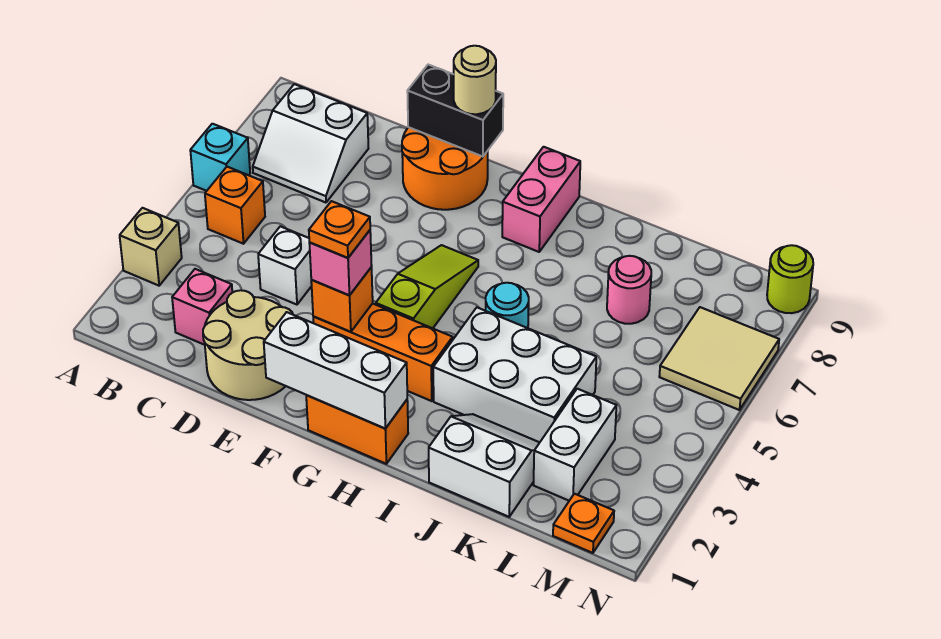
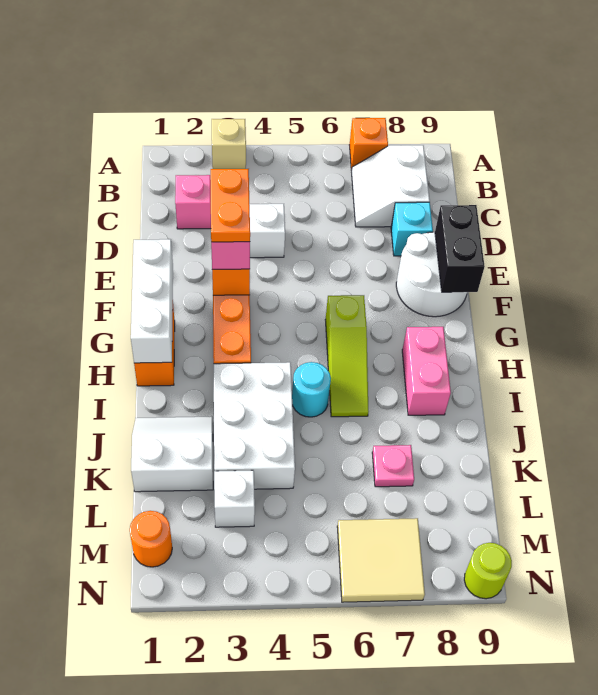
cyan brick A6 level 1 -> cyan brick D8 level 1
orange brick B5 level 1 -> orange brick A7 level 1
tan round brick D1:E2 level 1 -> none
orange round brick E8:F9 level 1 -> white round brick E8:F9 level 1
orange plate F3 level 4 -> orange plate E3:F3 level 4
tan round brick F9 level 3 -> none
lime slope G4:G6 level 1 top 4 -> lime slope G6:I6 level 1 top G
pink brick H8:H9 level 1 -> pink brick H8:I8 level 1
white slope J1:K2 level 1 top 1 -> white slope J1:K2 level 1 top K
pink round brick K7 level 1 -> pink plate K7 level 1
white brick L2:L3 level 1 -> white brick L3 level 1
orange plate M1 level 1 -> orange round brick M1 level 1

